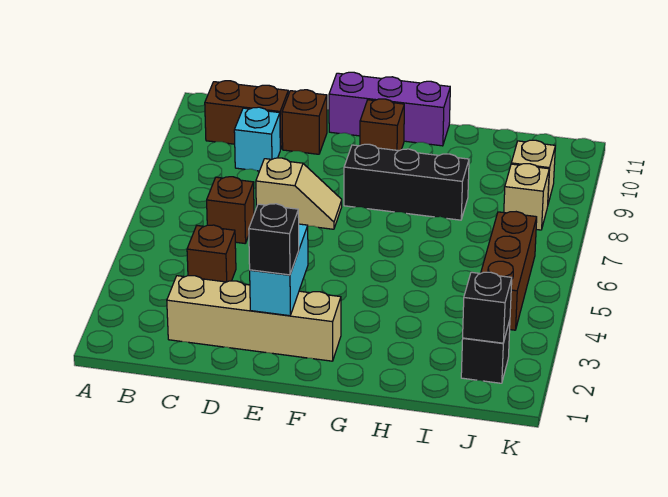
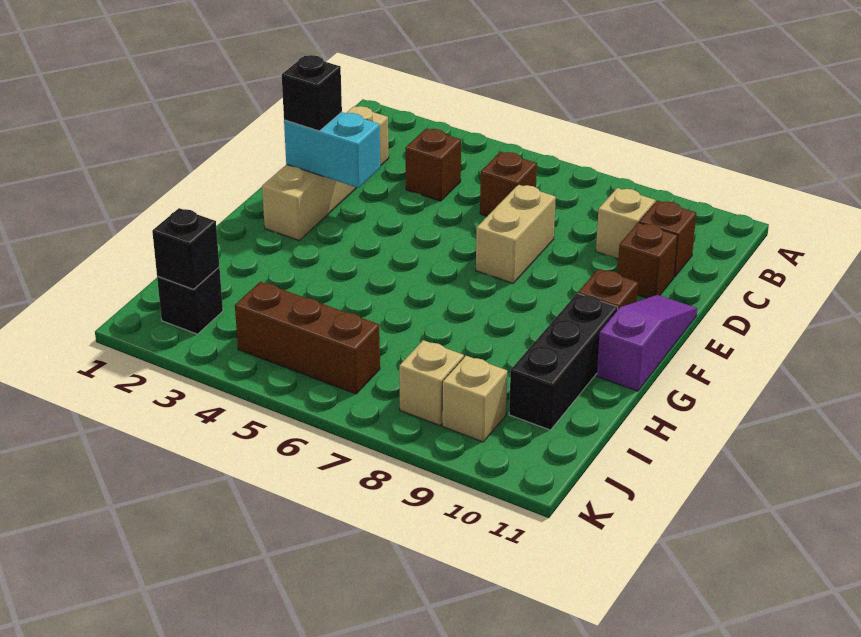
brown brick B10:C10 level 1 -> brown brick C10 level 1
cyan brick C9 level 1 -> tan brick C9 level 1
tan slope D7:E7 level 1 top D -> tan brick D7:E7 level 1
purple brick E11:G11 level 1 -> purple slope E11:G11 level 1 top G
black brick F8:H8 level 1 -> black brick G10:I10 level 1

